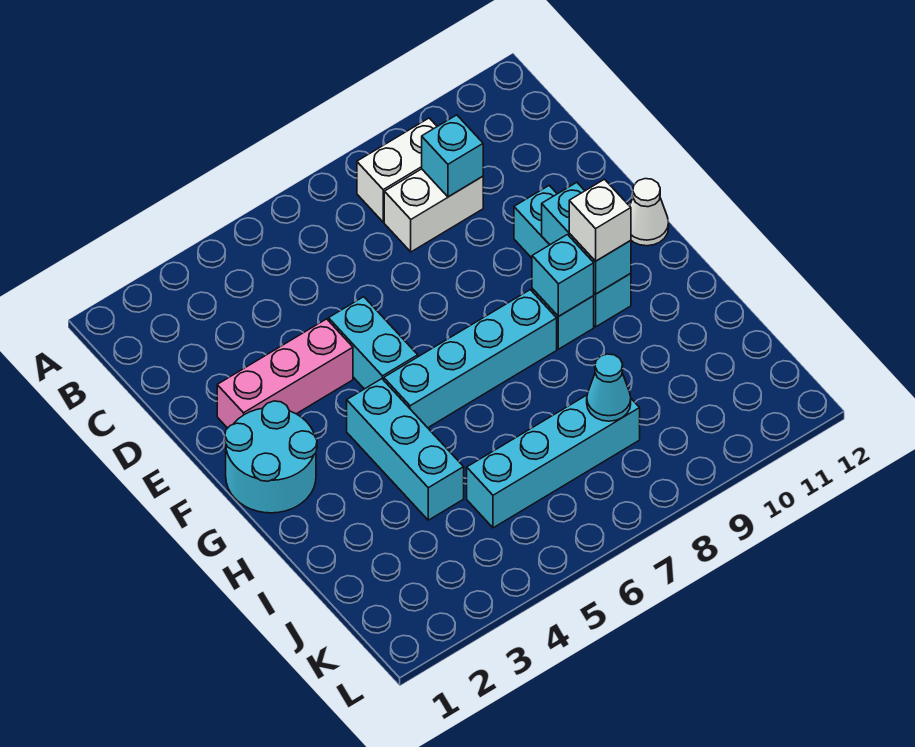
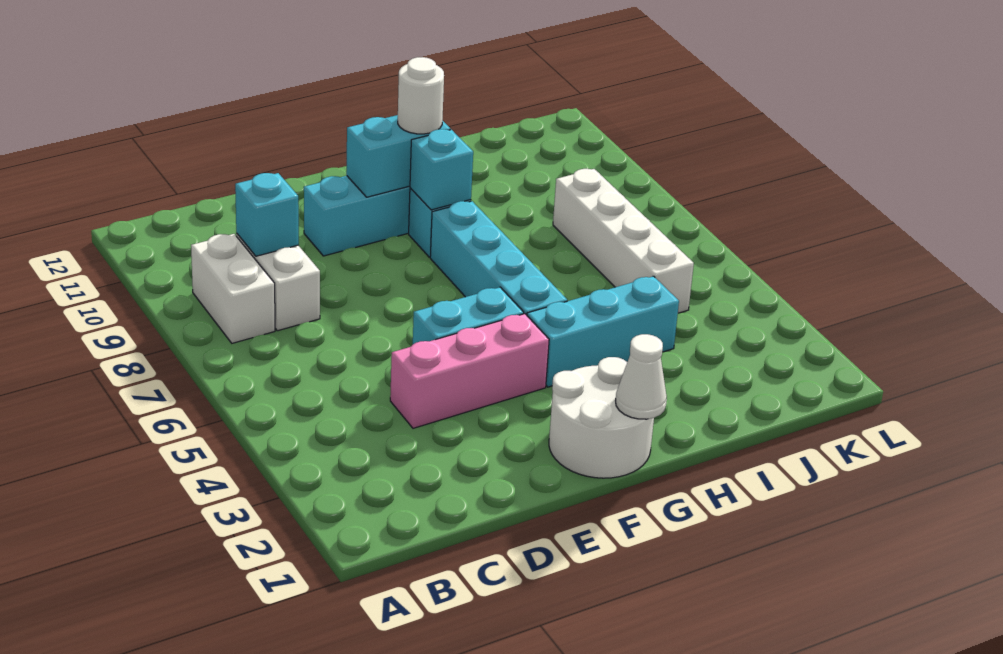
pink brick E2:E4 level 1 -> pink brick D4:F4 level 1
cyan round brick F1:G2 level 1 -> white round brick F1:G2 level 1
white cone F12 level 1 -> white cone G1 level 2
white brick G10 level 3 -> white round brick G10 level 3
cyan brick J5:J8 level 1 -> white brick J5:J8 level 1
cyan cone J8 level 2 -> none

